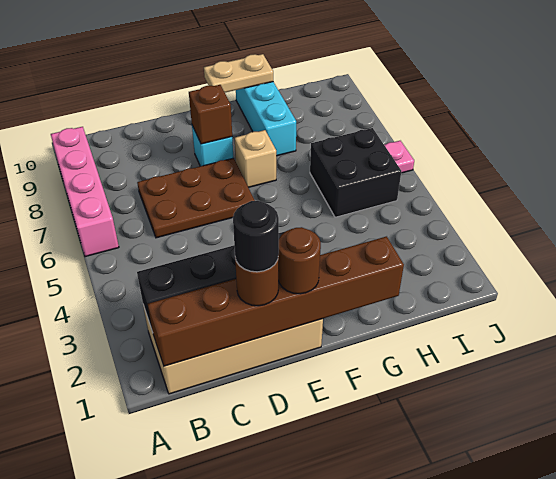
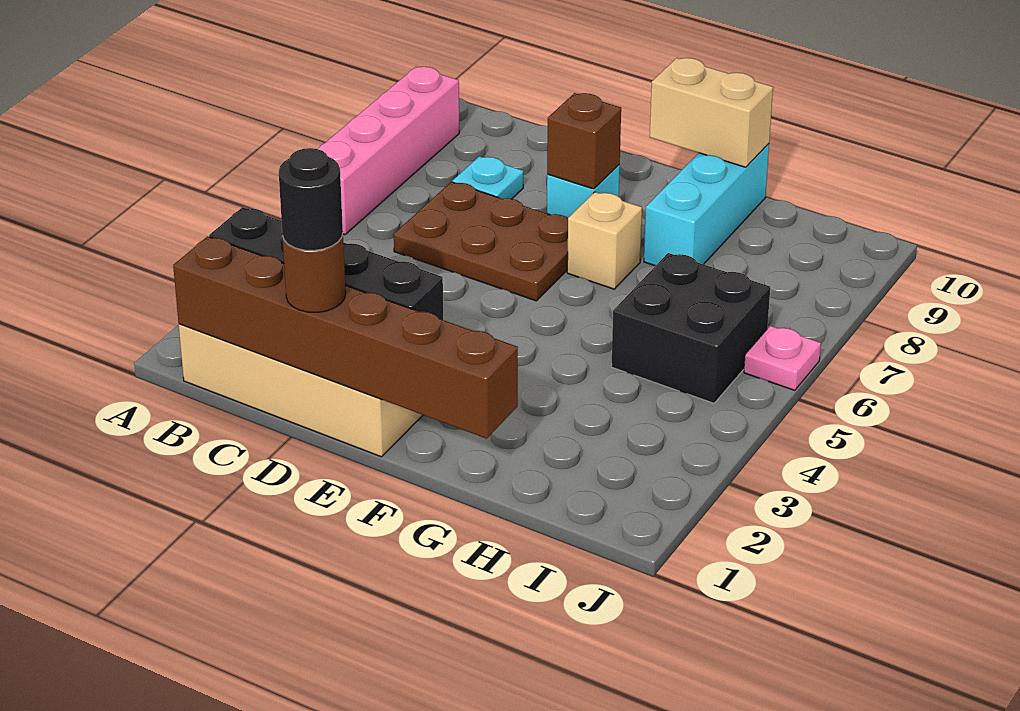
none -> cyan plate C8 level 1
brown round brick E1 level 3 -> none
tan plate F10:G10 level 2 -> tan brick F10:G10 level 2

